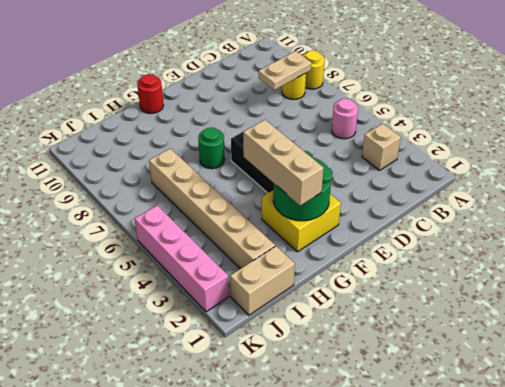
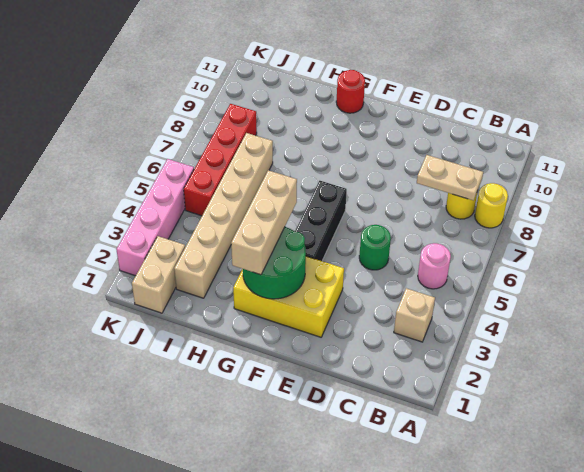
yellow brick F2:G3 level 1 -> yellow brick E2:G3 level 1
green round brick G7 level 1 -> green round brick D5 level 1
tan brick I1:J1 level 1 -> tan brick J1:J2 level 1
none -> red brick J5:J8 level 1

